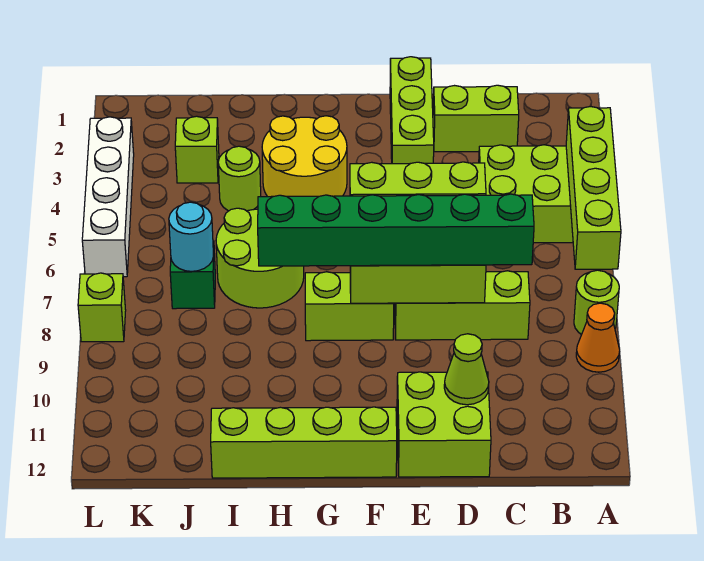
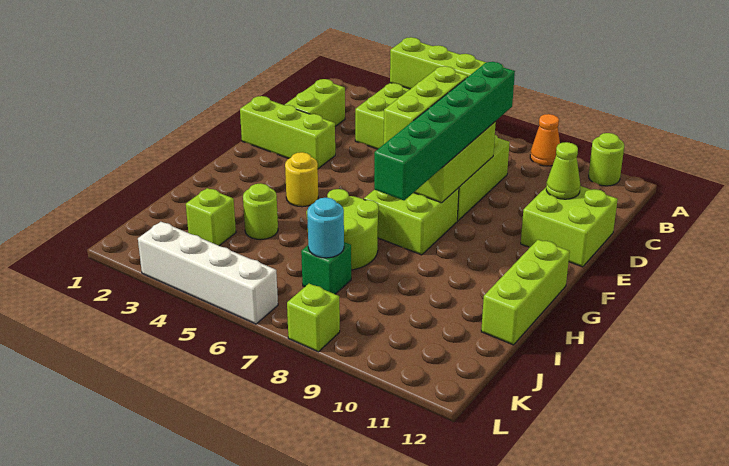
lime round brick A8 level 1 -> lime round brick A11 level 1
lime brick F8:G8 level 1 -> lime brick F7:G8 level 1
lime brick F12:I12 level 1 -> lime brick G12:I12 level 1
yellow round brick G3:H4 level 1 -> yellow round brick G4 level 1

